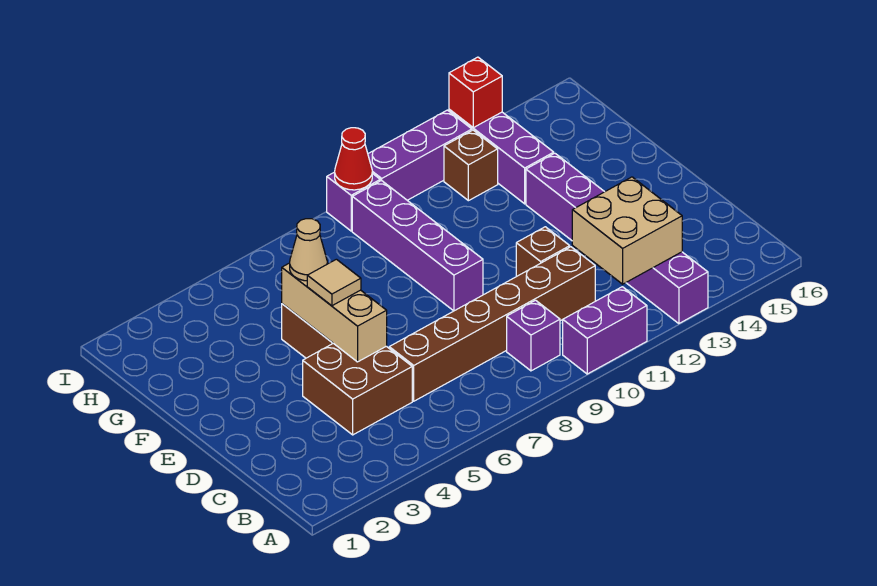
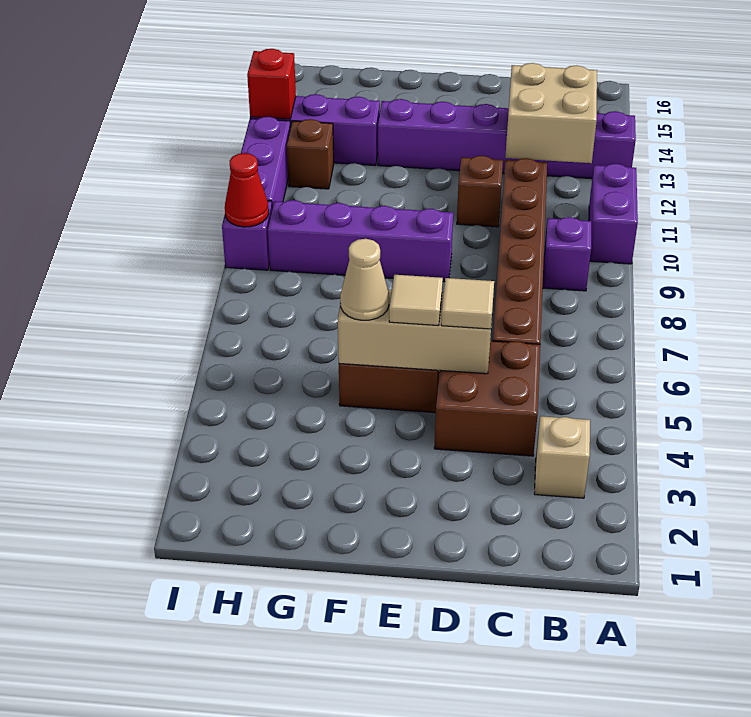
none -> tan brick B3 level 1
none -> tan tile D5 level 3

